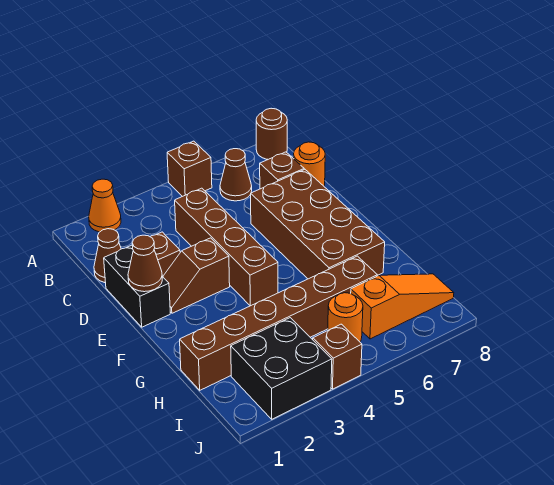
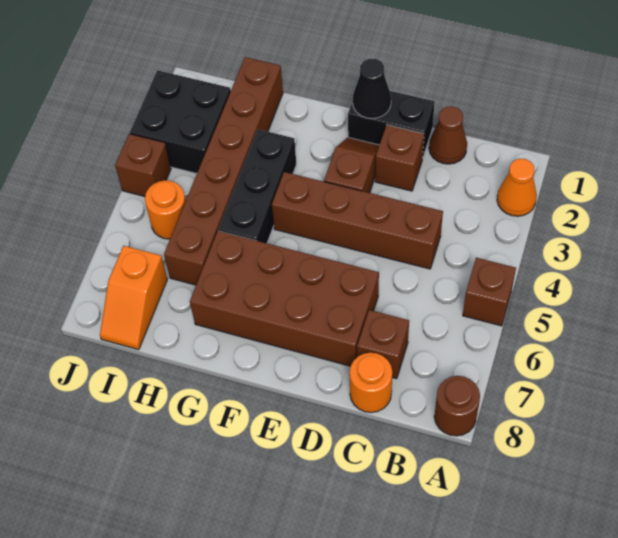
brown cone B6 level 1 -> none
brown cone E1 level 2 -> black cone E1 level 2
none -> black brick G3:G5 level 1
orange slope I6:I8 level 1 top 6 -> orange slope I7:I8 level 1 top 7

